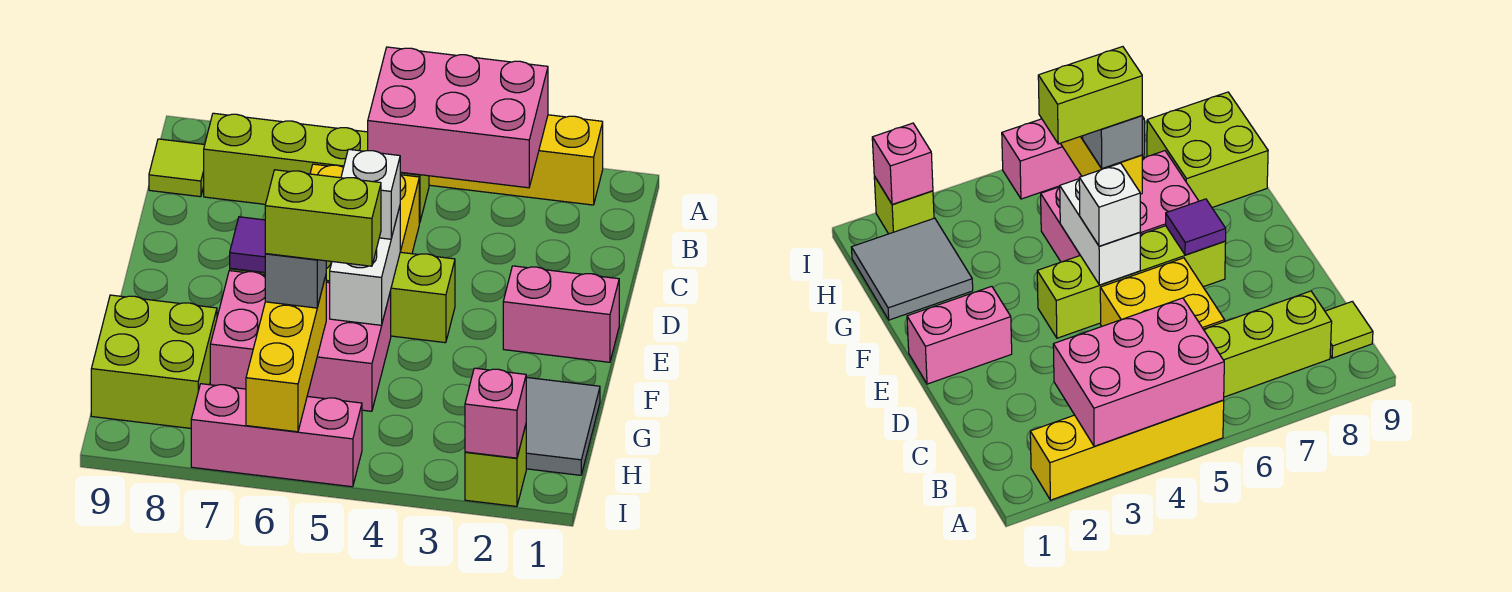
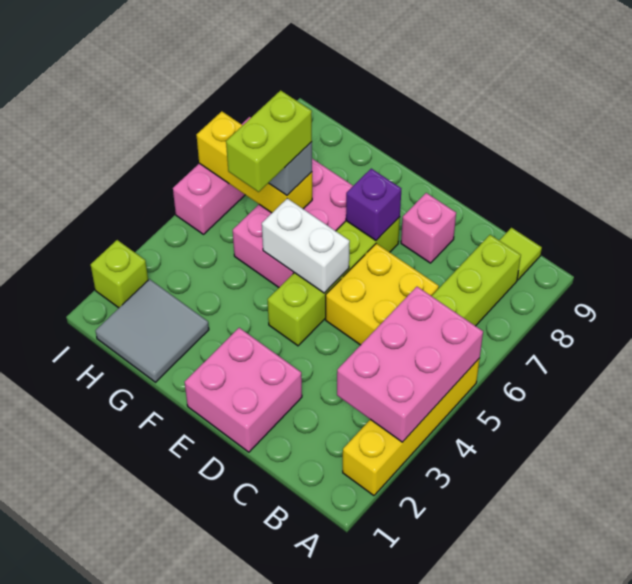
pink brick E1:E2 level 1 -> pink brick D1:E2 level 1
white brick E5 level 3 -> none
purple tile E7 level 2 -> purple brick E7 level 2
lime brick G8:H9 level 1 -> none
pink brick I2 level 2 -> pink brick D8 level 1

